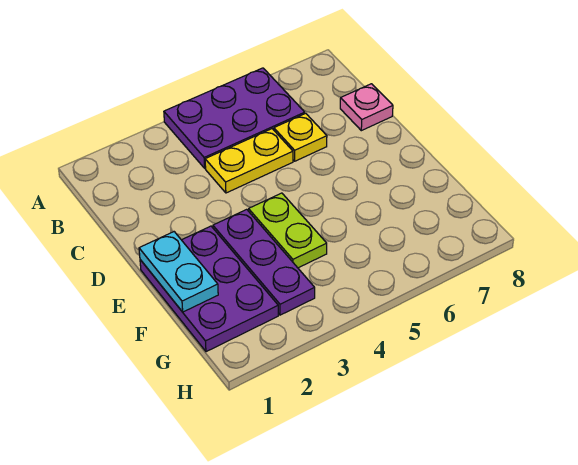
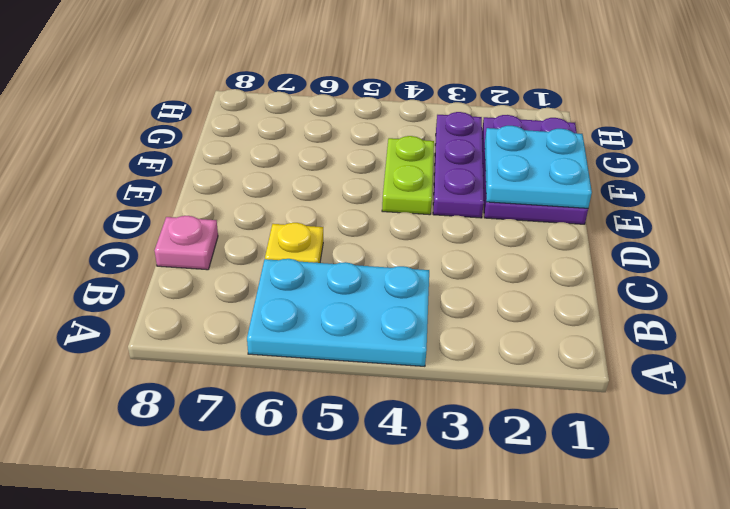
purple plate A4:B6 level 1 -> cyan plate A4:B6 level 1
yellow plate C4:C5 level 1 -> none
cyan plate E1:F1 level 2 -> cyan plate E1:F2 level 2

